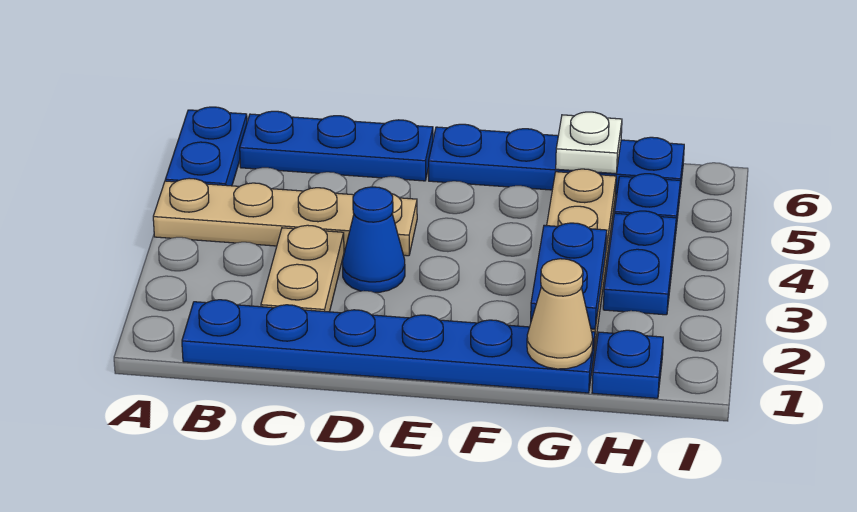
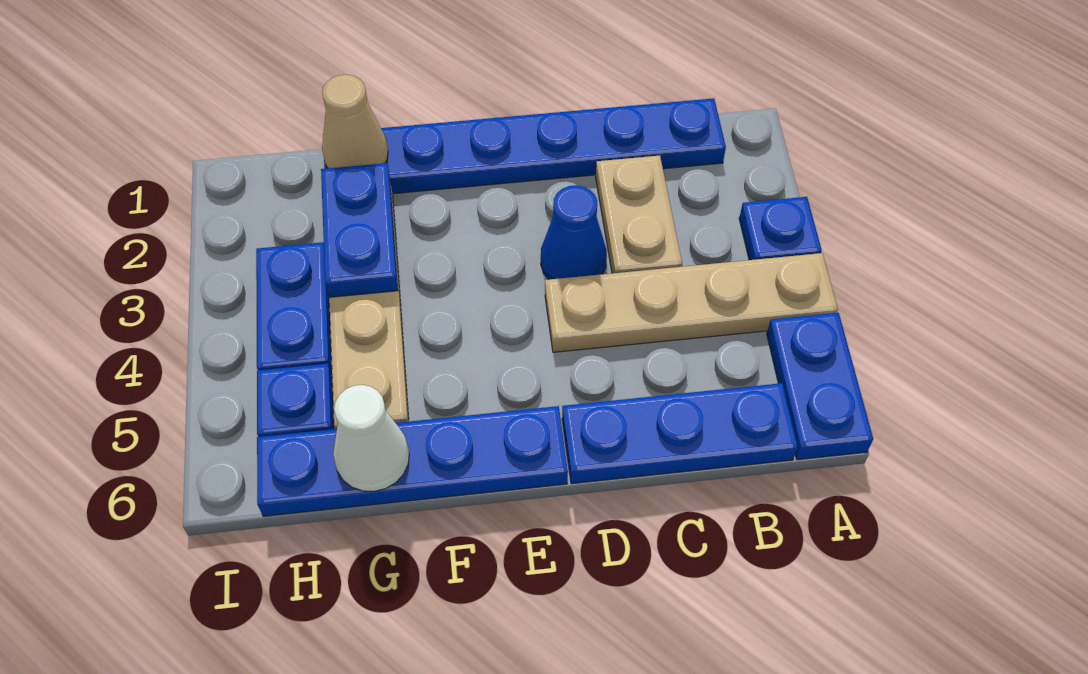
white plate G6 level 2 -> white cone G6 level 2
blue plate H1 level 1 -> blue plate A3 level 1

